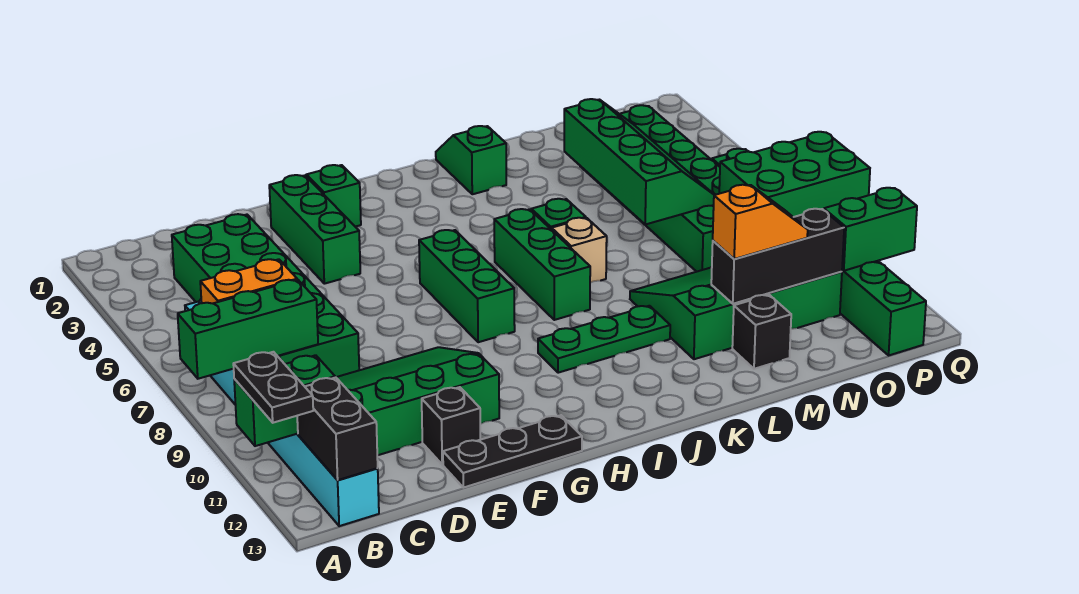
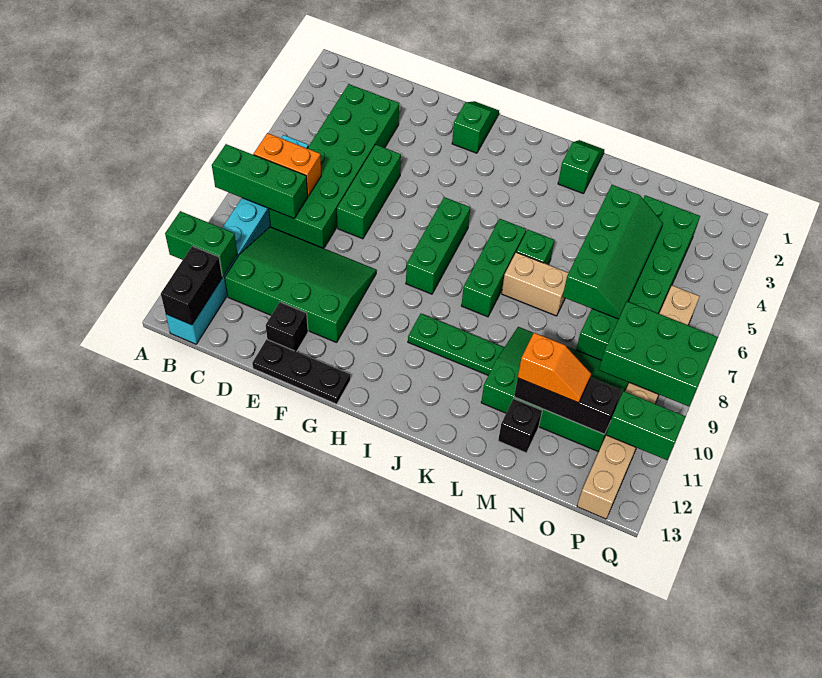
black plate A11:A12 level 3 -> none
green brick F2:F4 level 1 -> green brick E5:E7 level 1
tan brick K7 level 1 -> tan brick K7:L7 level 1
green brick P6:P13 level 1 -> tan brick P6:P13 level 1

